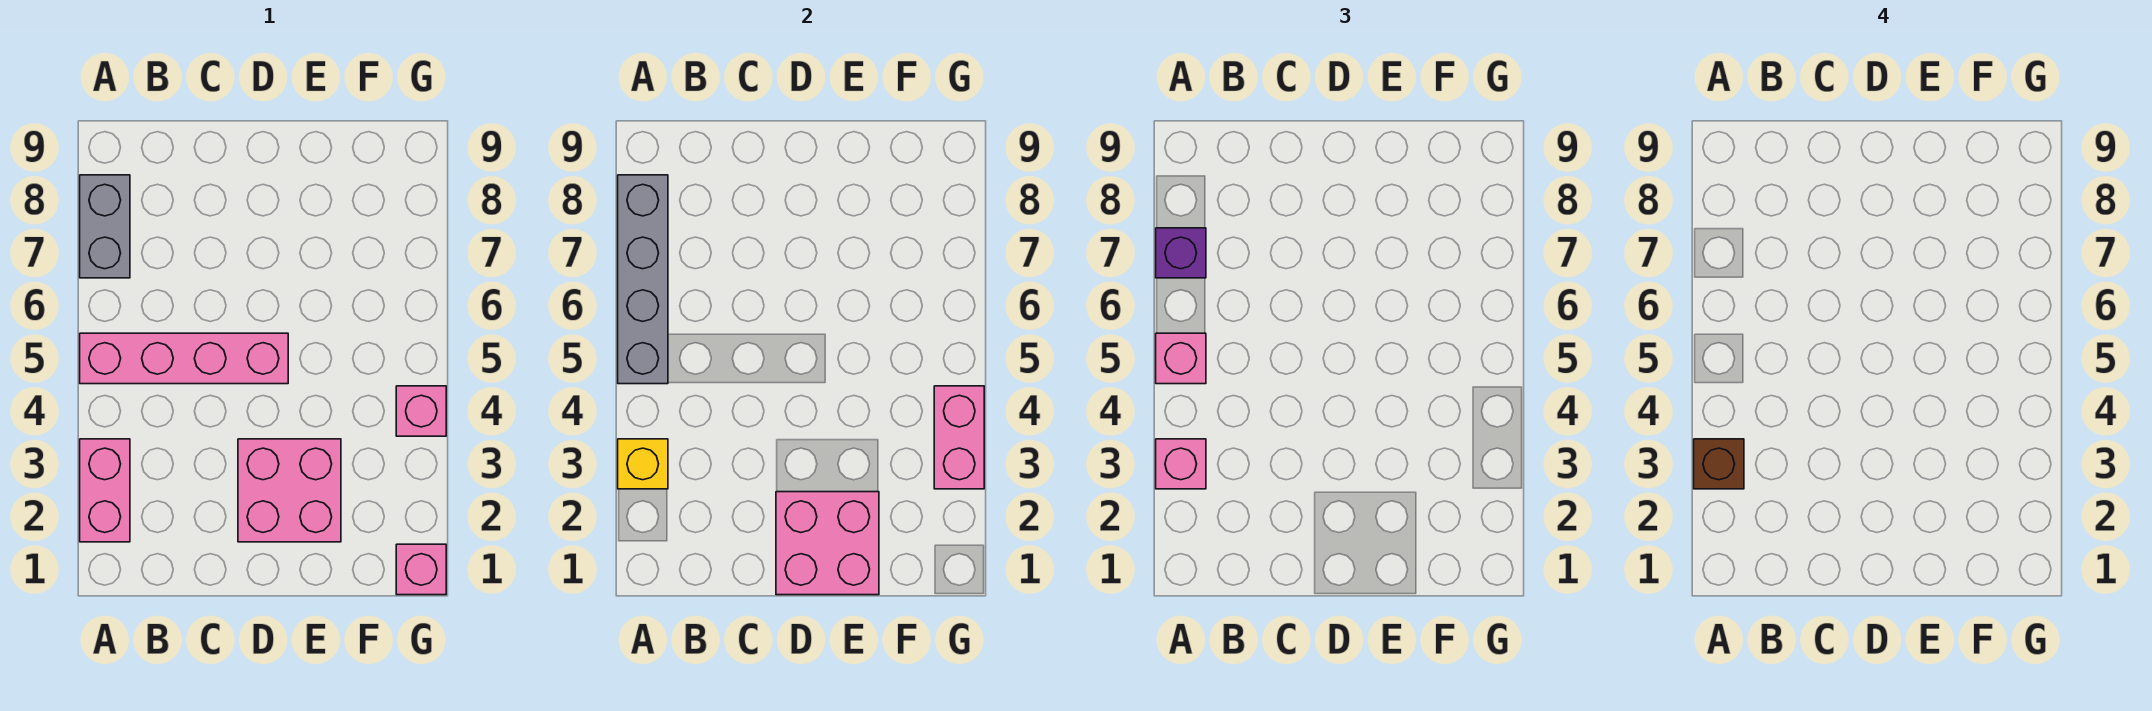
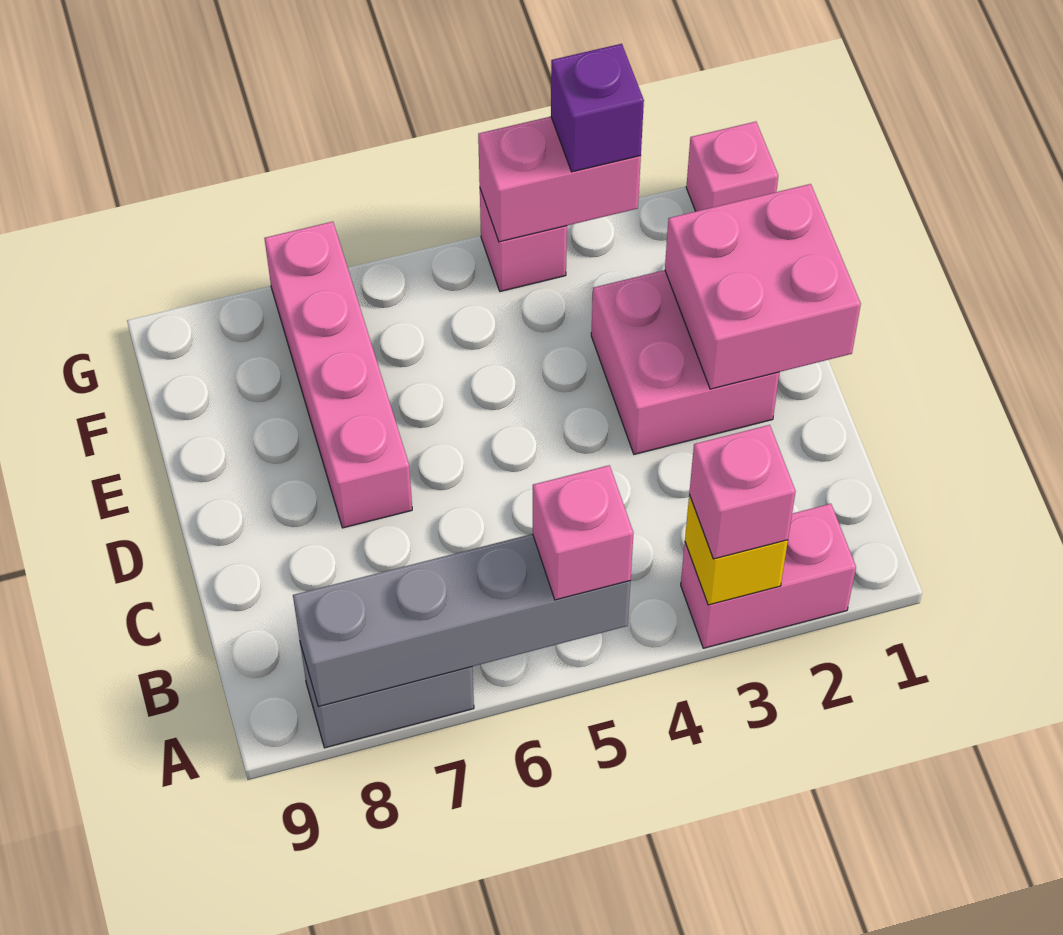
brown brick A3 level 4 -> none
pink brick A5:D5 level 1 -> pink brick D7:G7 level 1
purple brick A7 level 3 -> purple brick G3 level 3

